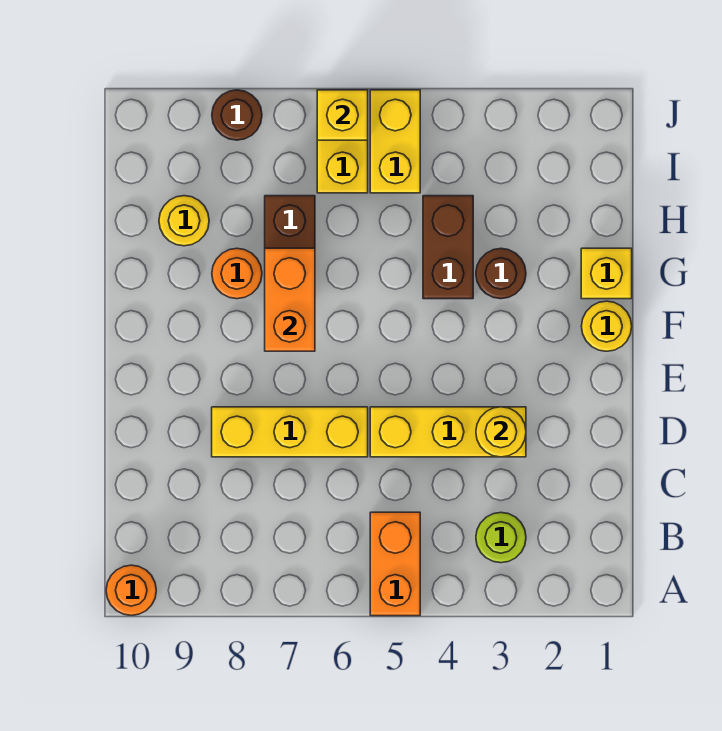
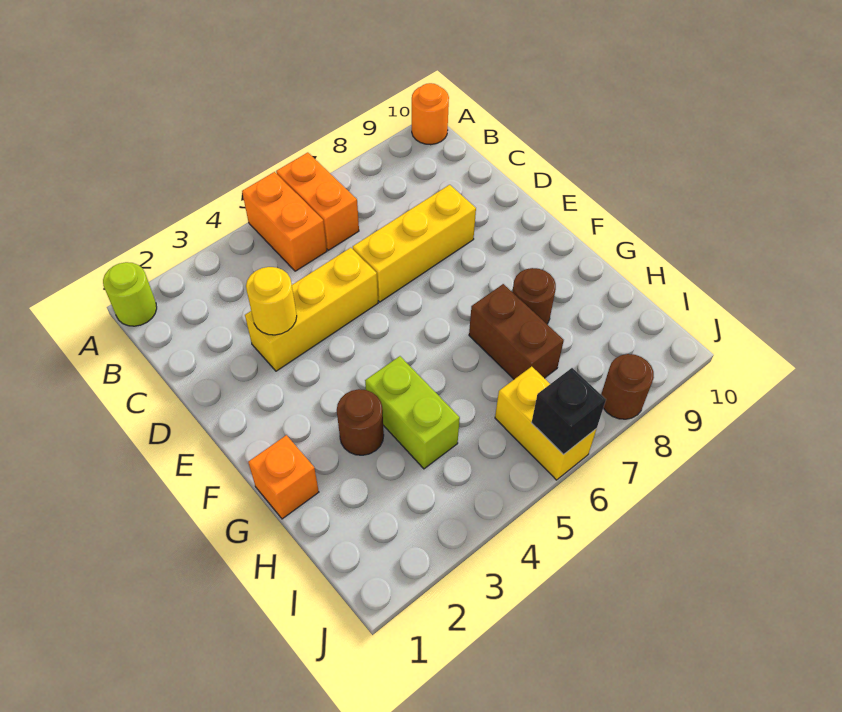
lime round brick B3 level 1 -> lime round brick A1 level 1
yellow round brick F1 level 1 -> none
orange brick F7:G7 level 2 -> orange brick A6:B6 level 1
yellow brick G1 level 1 -> orange brick G1 level 1
brown brick G4:H4 level 1 -> lime brick G4:H4 level 1
orange round brick G8 level 1 -> brown round brick G8 level 1
yellow round brick H9 level 1 -> none
yellow brick I5:J5 level 1 -> none
yellow brick J6 level 2 -> black brick J6 level 2

